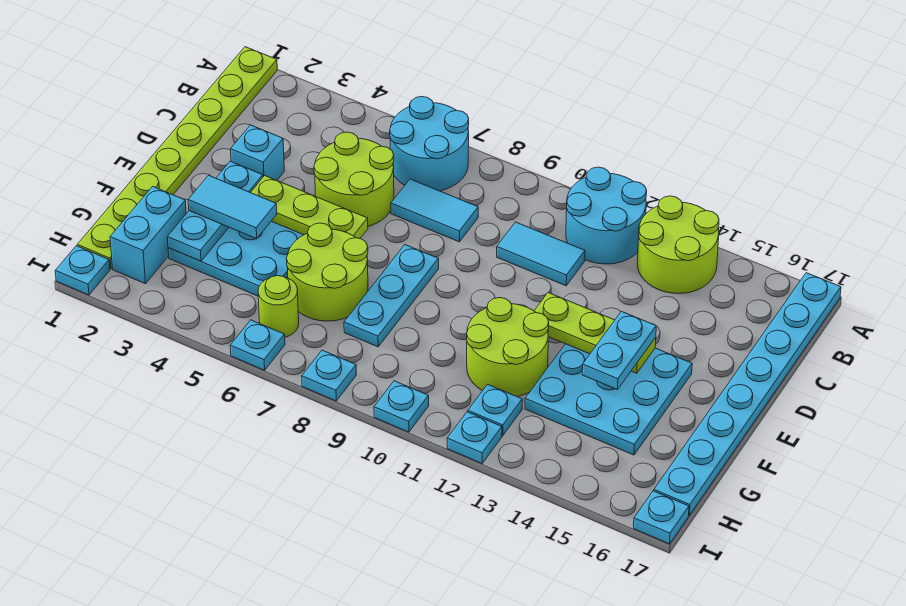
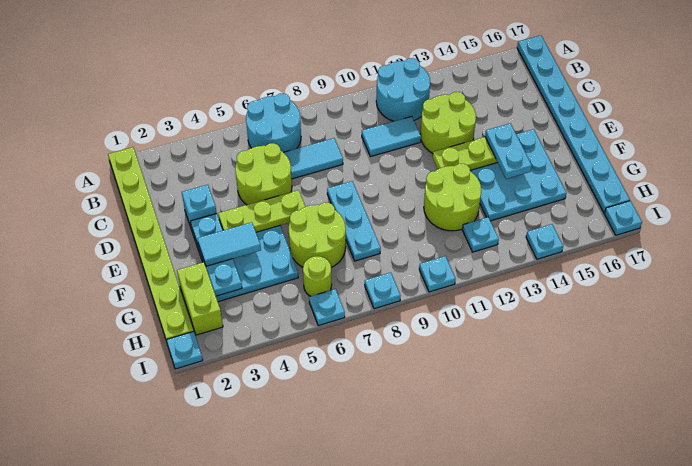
lime round brick A13:B14 level 1 -> lime round brick C12:D13 level 1
cyan brick G2:H2 level 1 -> lime brick G2:H2 level 1
cyan plate I12 level 1 -> cyan plate I14 level 1

